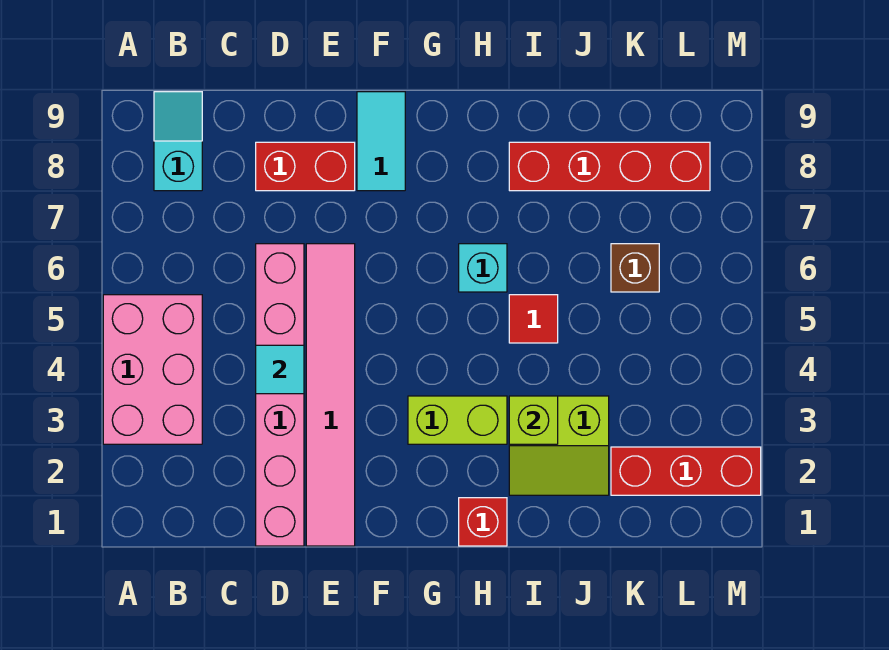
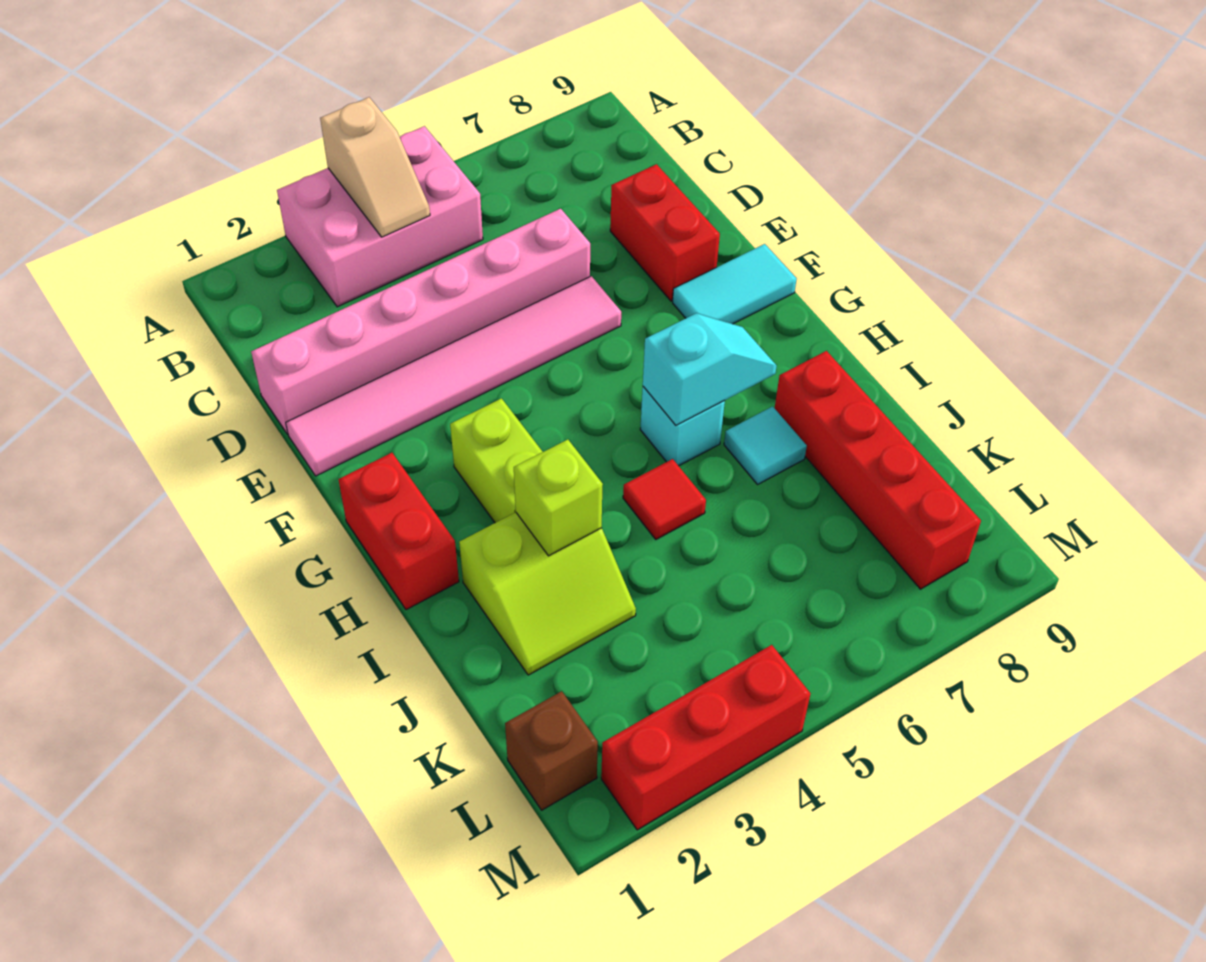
none -> tan slope A4:B4 level 2 top A
cyan slope B8:B9 level 1 top 8 -> cyan slope H6:H7 level 2 top 6
cyan tile D4 level 2 -> cyan tile I7 level 1
red brick H1 level 1 -> red brick G1:H1 level 1
lime slope I2:J3 level 1 top 3 -> lime slope I2:J3 level 1 top I
red brick K2:M2 level 1 -> red brick M2:M4 level 1
brown brick K6 level 1 -> brown brick L1 level 1

